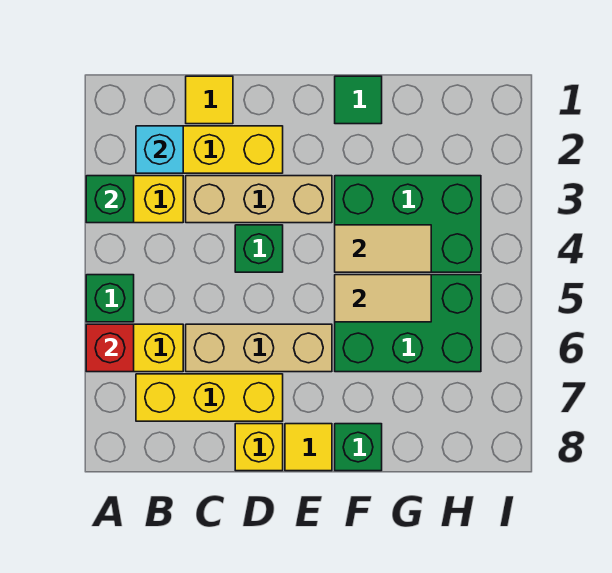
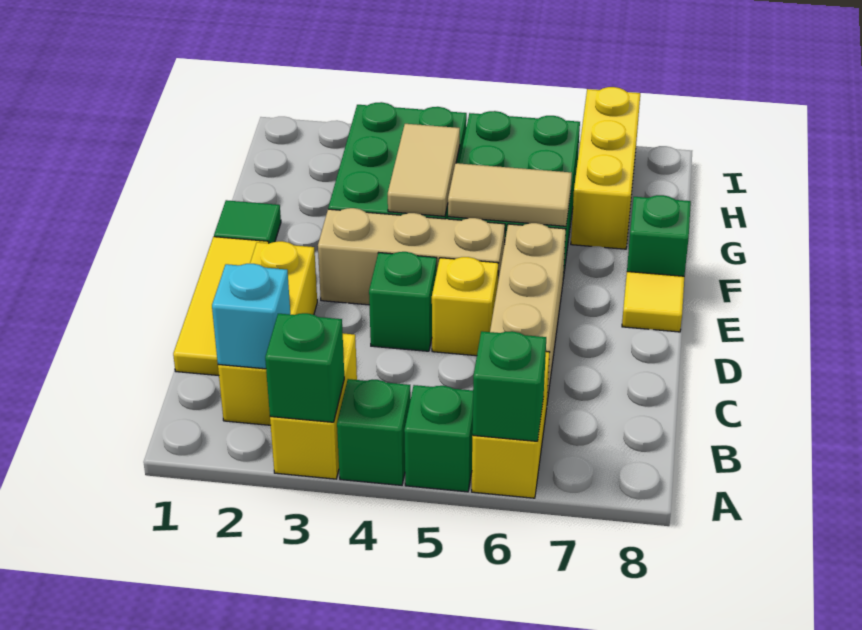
none -> green brick A4 level 1
red brick A6 level 2 -> green brick A6 level 2
yellow brick B7:D7 level 1 -> yellow brick G7:I7 level 1
yellow tile C1 level 1 -> yellow tile C1:E1 level 1
tan brick C3:E3 level 1 -> tan brick E3:E5 level 1
yellow brick D8 level 1 -> yellow brick D5 level 1
tan tile F5:G5 level 2 -> tan tile F5:F6 level 2

